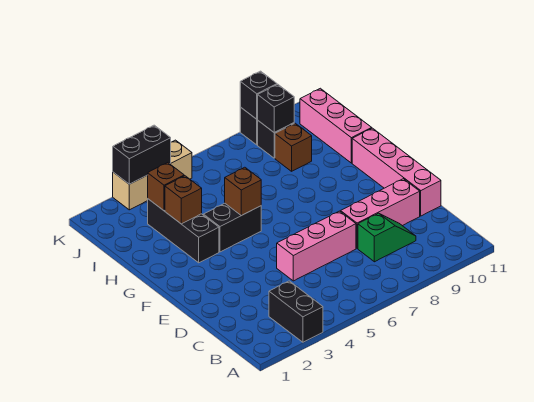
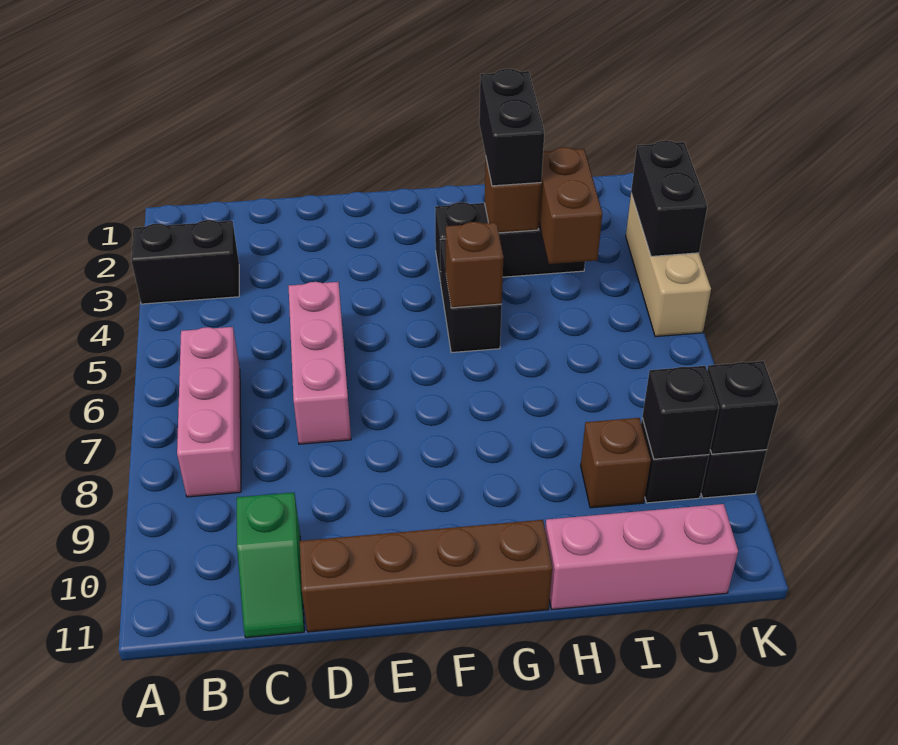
green slope C8:C9 level 1 top 8 -> green slope C10:C11 level 1 top 10
pink brick D8:D10 level 1 -> pink brick B6:B8 level 1
pink brick D11:G11 level 1 -> brown brick D11:G11 level 1
none -> black brick H2:H3 level 3
brown brick I3 level 2 -> brown brick I3:I4 level 2

